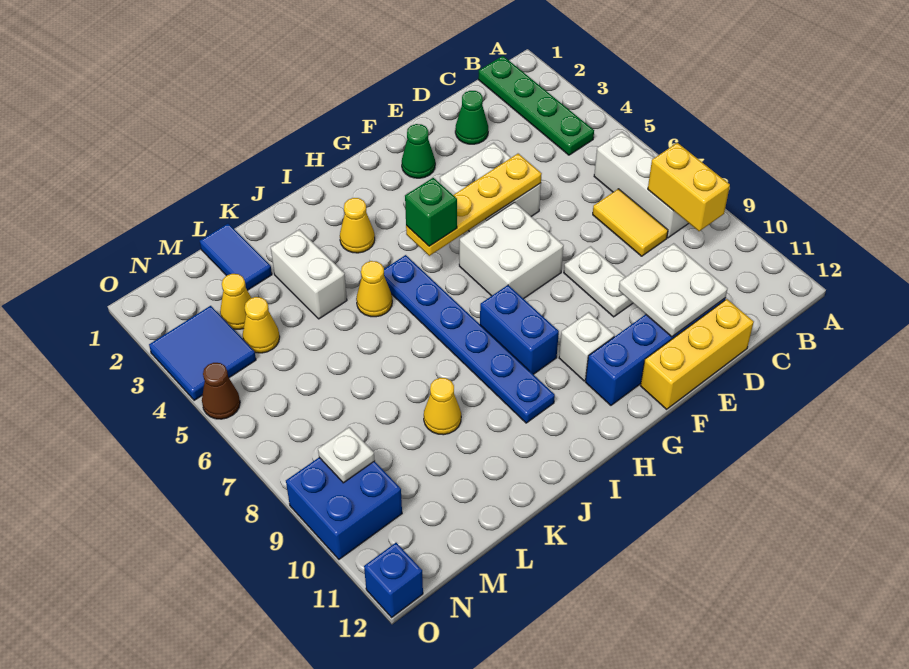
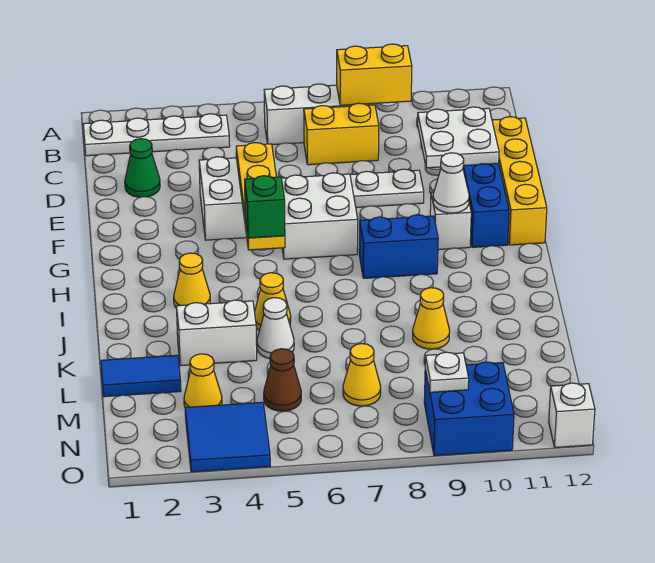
green plate B1:B4 level 1 -> white plate B1:B4 level 1
yellow tile C7:C8 level 1 -> yellow brick C7:C8 level 1
yellow brick D12:F12 level 1 -> yellow brick D12:G12 level 1
green cone F2 level 1 -> none
none -> white cone G10 level 2
blue plate I5:I10 level 1 -> none
none -> white cone K5 level 1
yellow cone M4 level 1 -> yellow cone M7 level 1
brown cone O5 level 1 -> brown cone M5 level 1
blue brick O12 level 1 -> white brick O12 level 1

